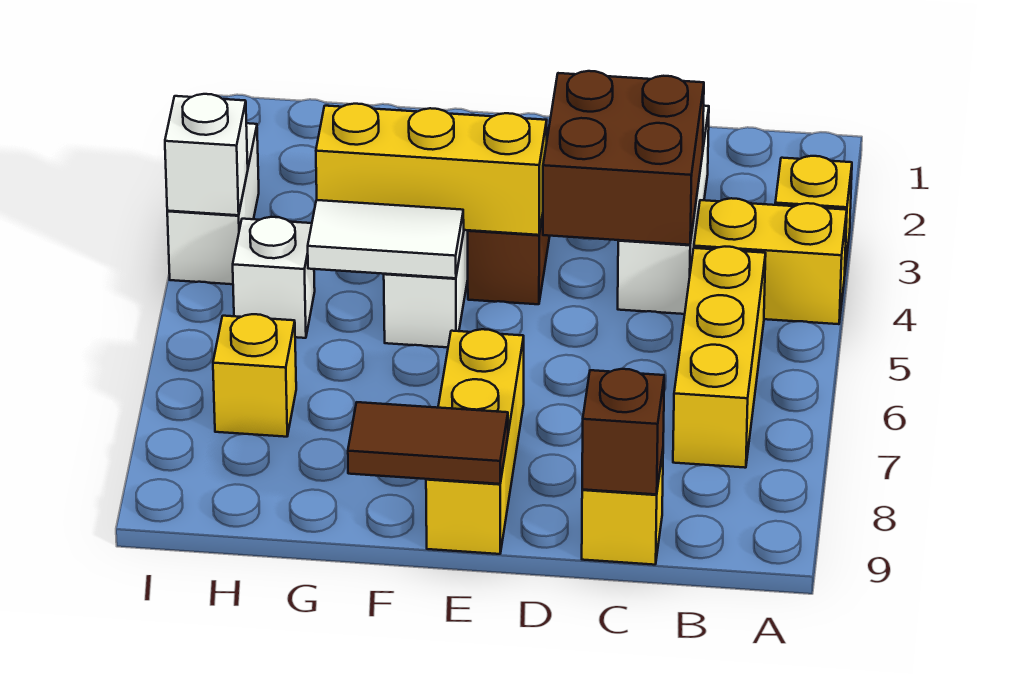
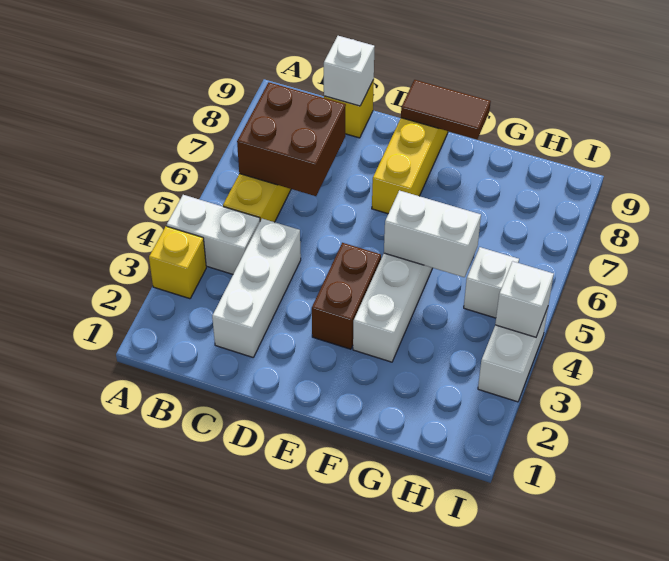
yellow brick A4:B4 level 1 -> white brick A4:B4 level 1
brown brick C3:D4 level 2 -> brown brick B6:C7 level 2
brown brick C9 level 2 -> white brick C9 level 2
yellow brick E4:G4 level 2 -> none
white tile F5:G5 level 2 -> white brick F5:G5 level 2
yellow brick H7 level 1 -> none

